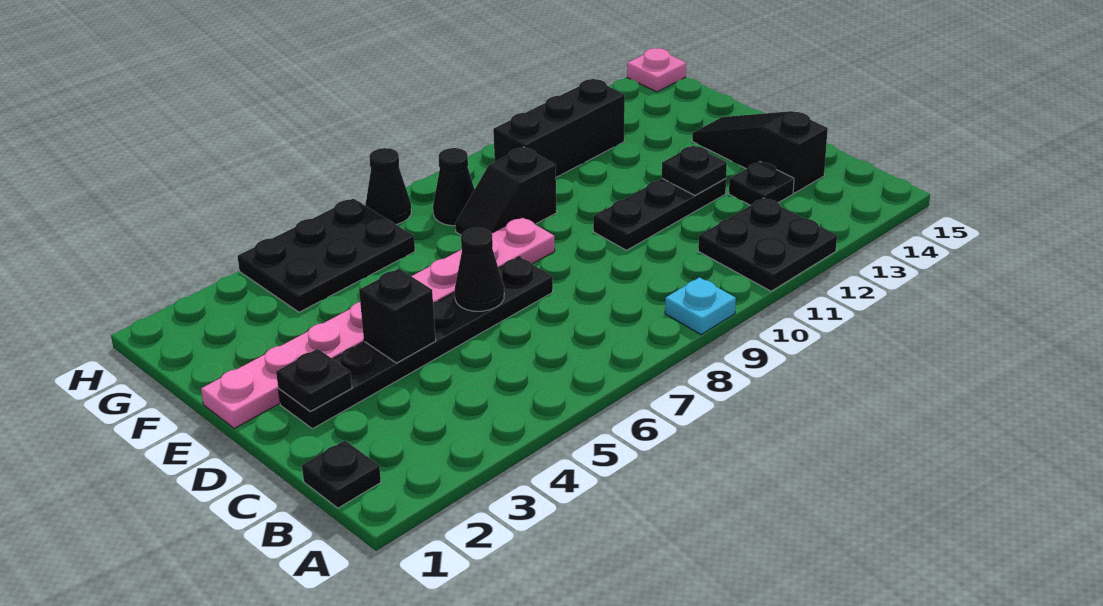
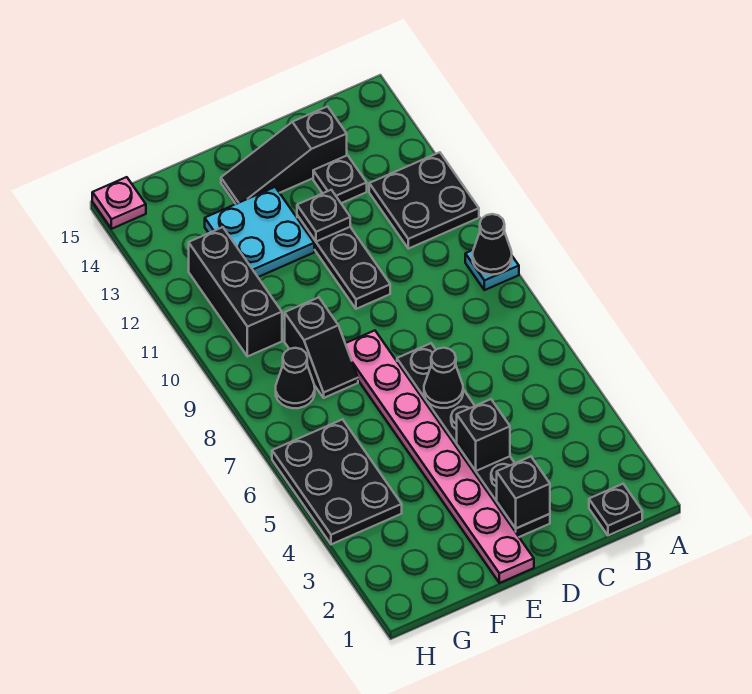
black plate D2 level 2 -> black brick D2 level 2
none -> cyan plate E12:F13 level 1
black cone H7 level 1 -> black cone A9 level 2

